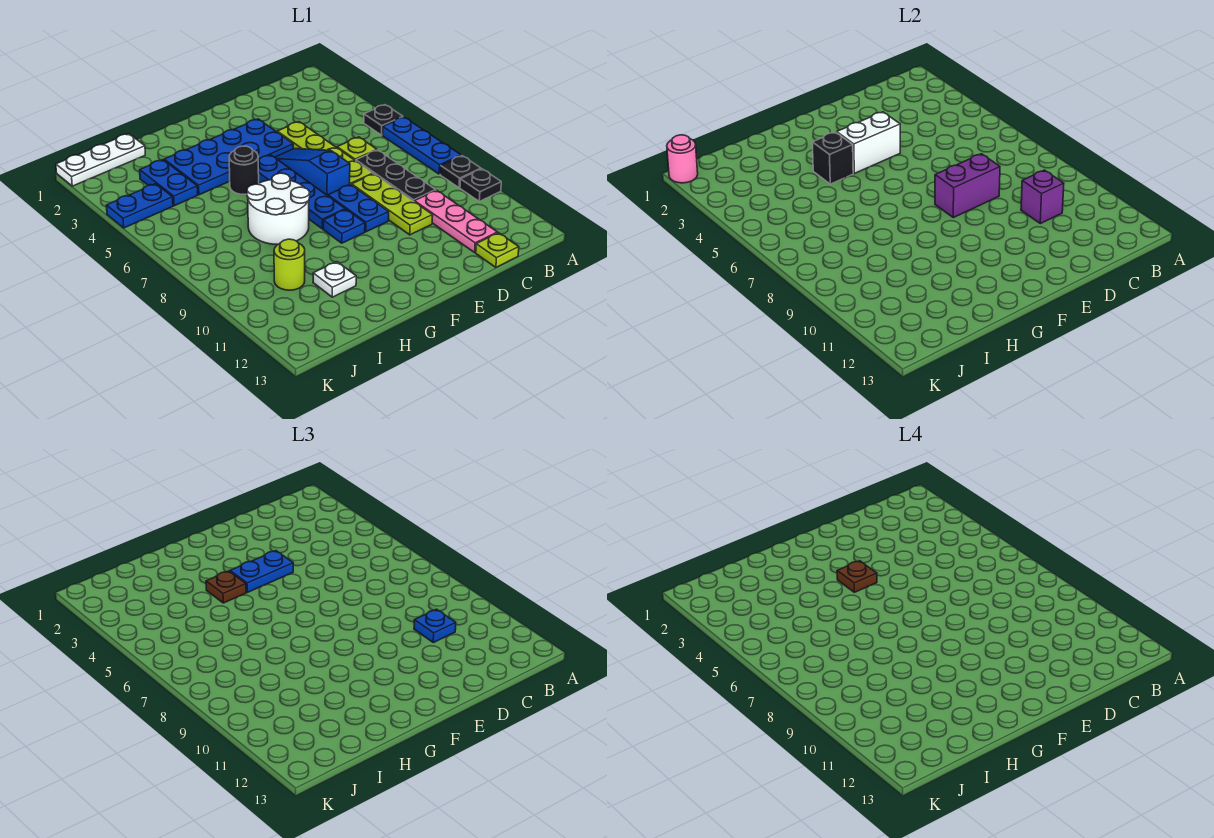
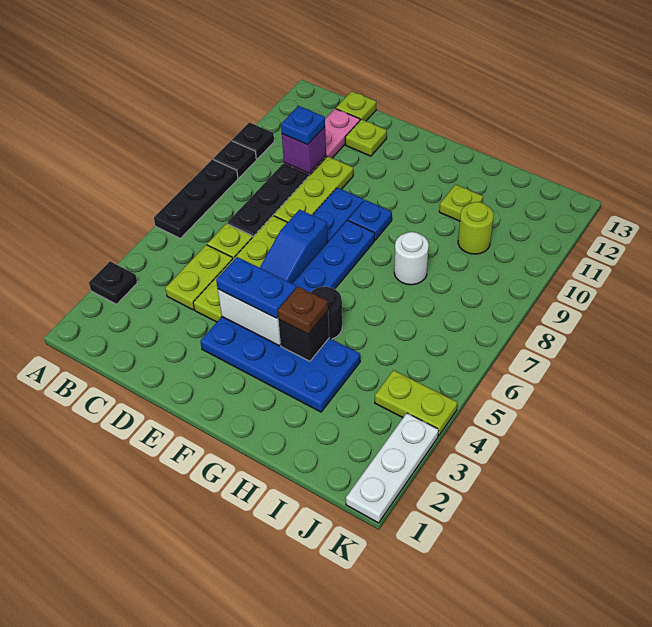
black plate A5 level 1 -> black plate A3 level 1
blue plate A6:A8 level 1 -> black plate A6:A8 level 1
none -> lime plate C4:C5 level 1
purple brick D8:E8 level 2 -> none
none -> lime plate D12 level 1
brown plate F4 level 4 -> none
white round brick G7:H8 level 1 -> white round brick H8 level 1
white plate H11 level 1 -> lime plate H11 level 1
white plate I1:K1 level 1 -> white plate K1:K3 level 1
blue plate I3:I4 level 1 -> none
blue plate J4:K4 level 1 -> lime plate J4:K4 level 1
pink round brick K1 level 2 -> none

